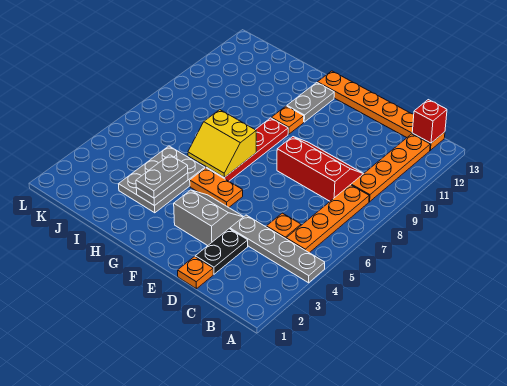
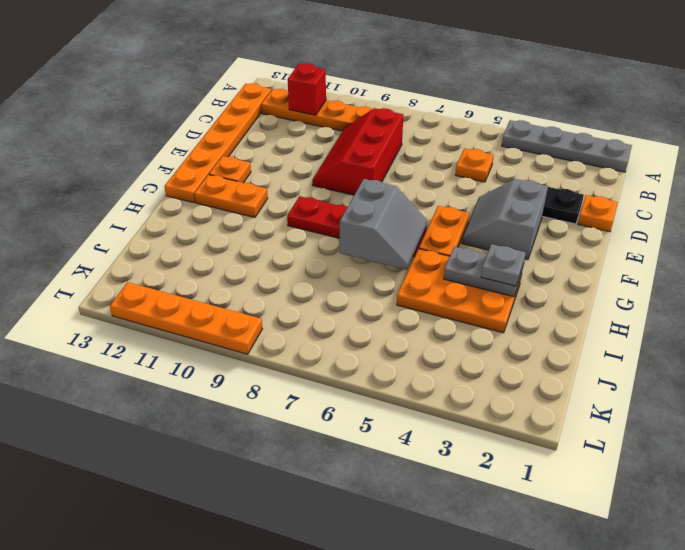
grey plate A4:D4 level 1 -> grey plate A1:A4 level 1
orange plate B5:B8 level 1 -> orange plate L9:L12 level 1
red brick B13 level 2 -> red brick B11 level 2
yellow slope G6:H7 level 2 top 7 -> grey slope G6:H7 level 2 top 7
orange plate G10 level 1 -> orange plate F12 level 1
grey plate G11:G12 level 1 -> orange plate G11:G12 level 1
grey plate H3:I5 level 1 -> orange plate H3:I5 level 1
grey plate H3:H4 level 3 -> grey plate H3 level 3

